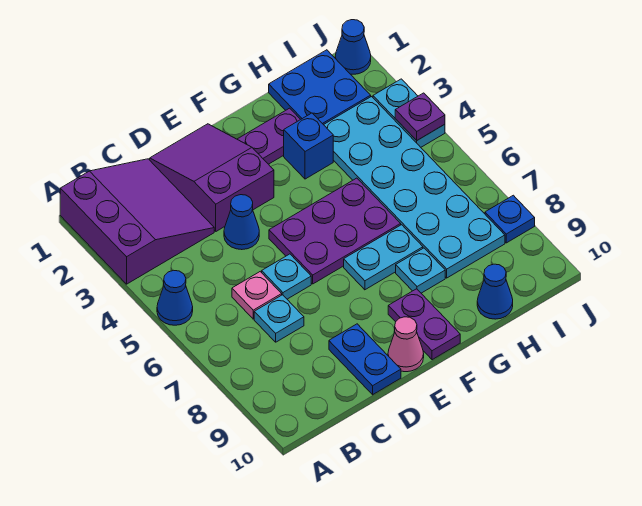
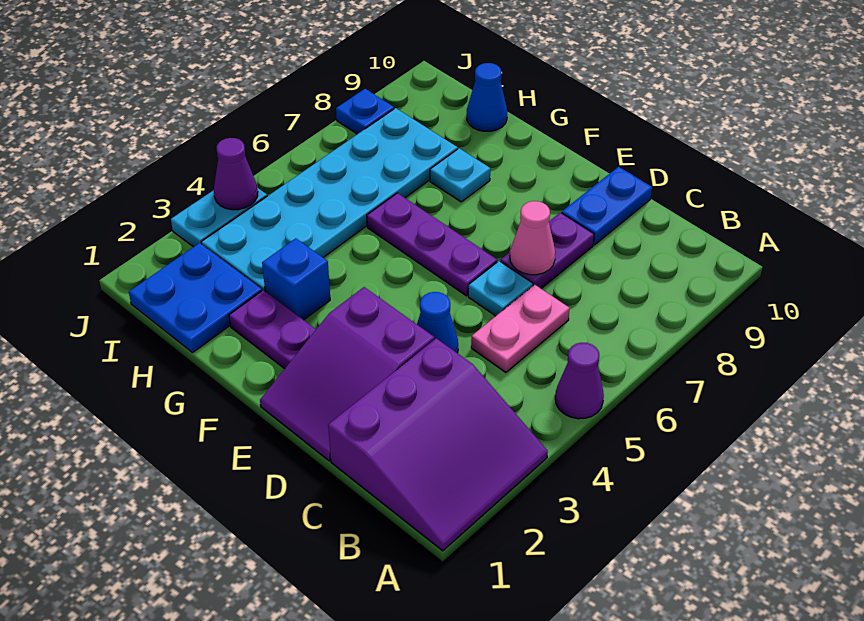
purple slope A1:C3 level 1 top A -> purple slope A1:C3 level 1 top C
blue cone A5 level 1 -> purple cone A5 level 1
pink plate C6 level 1 -> pink plate C5:C6 level 1
cyan plate C7 level 1 -> none
purple plate E5:G6 level 1 -> purple plate E6:G6 level 1
pink cone E10 level 1 -> pink cone D7 level 2
cyan plate F7:G7 level 1 -> none
purple plate F9:F10 level 1 -> purple plate D7:D8 level 1
blue cone J1 level 1 -> none
purple plate J4 level 2 -> purple cone J4 level 2

